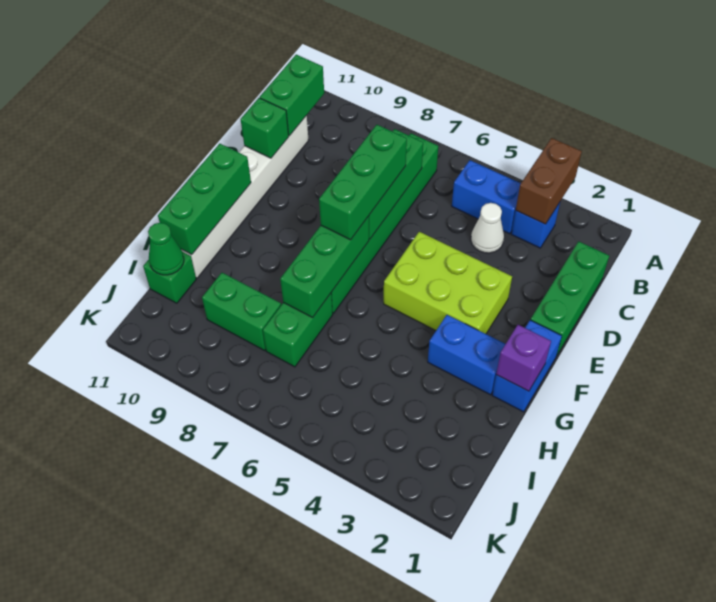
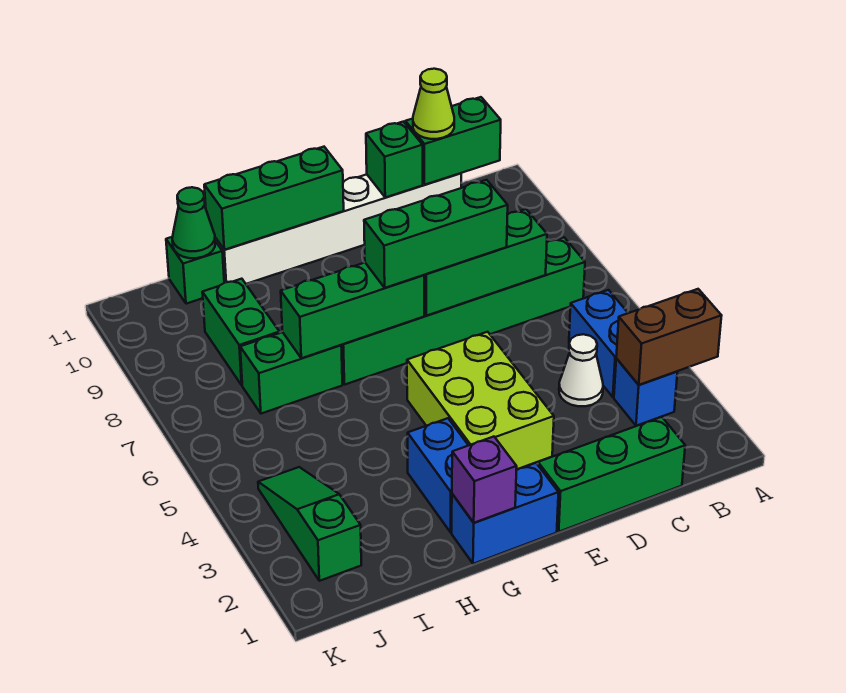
none -> lime cone C11 level 3
none -> green slope J2:J4 level 1 top 2

